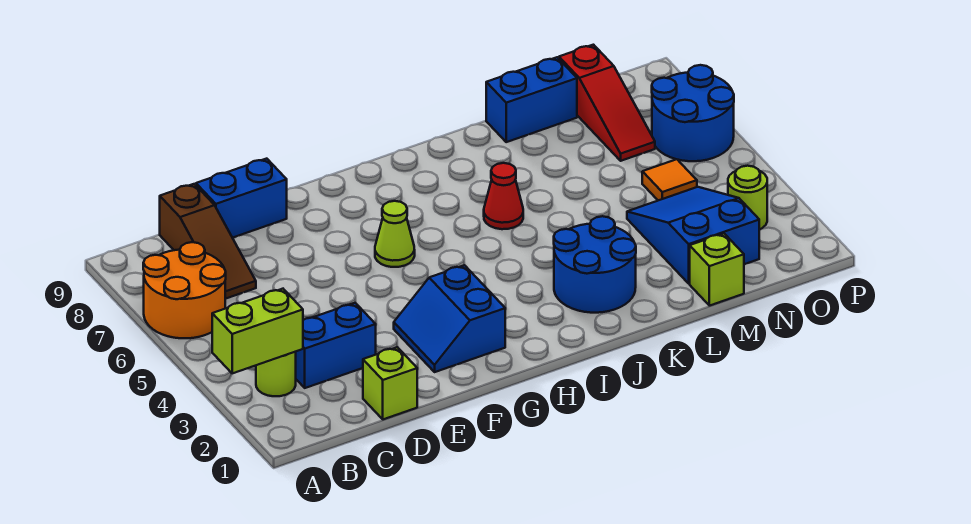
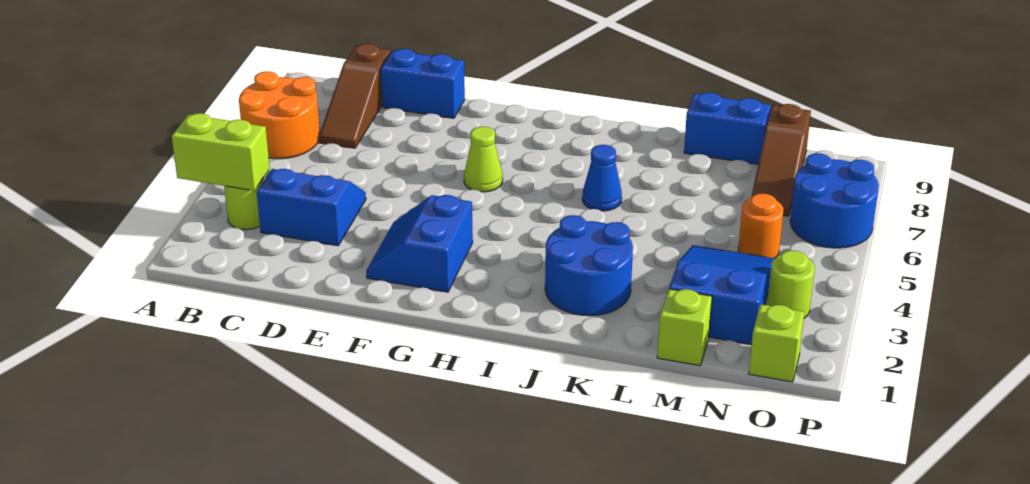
lime brick D1 level 1 -> lime brick O1 level 1
red cone J6 level 1 -> blue cone J6 level 1
orange tile N5 level 1 -> orange round brick N5 level 1
red slope N7:N9 level 1 top 9 -> brown slope N7:N9 level 1 top 9

